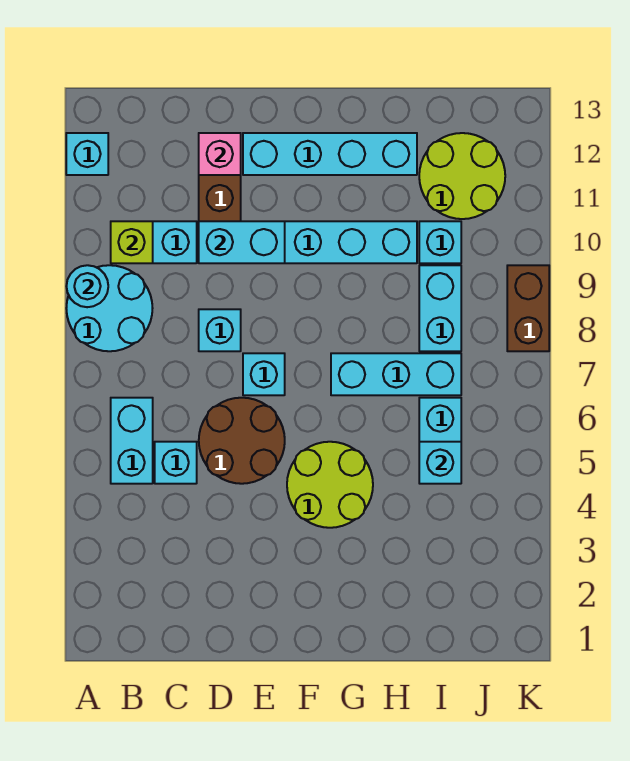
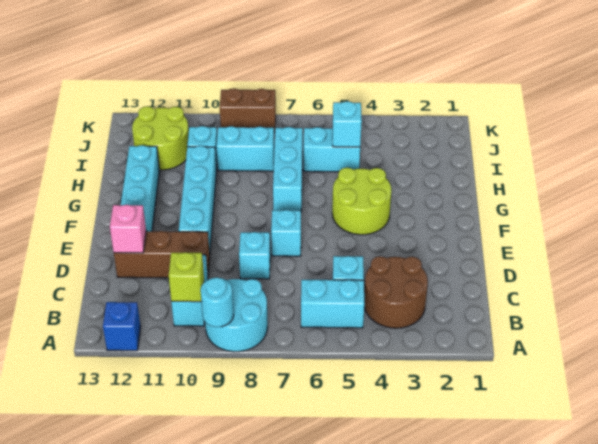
cyan brick A12 level 1 -> blue brick A12 level 1
brown round brick D5:E6 level 1 -> brown round brick B3:C4 level 1
cyan brick D10:E10 level 2 -> none

